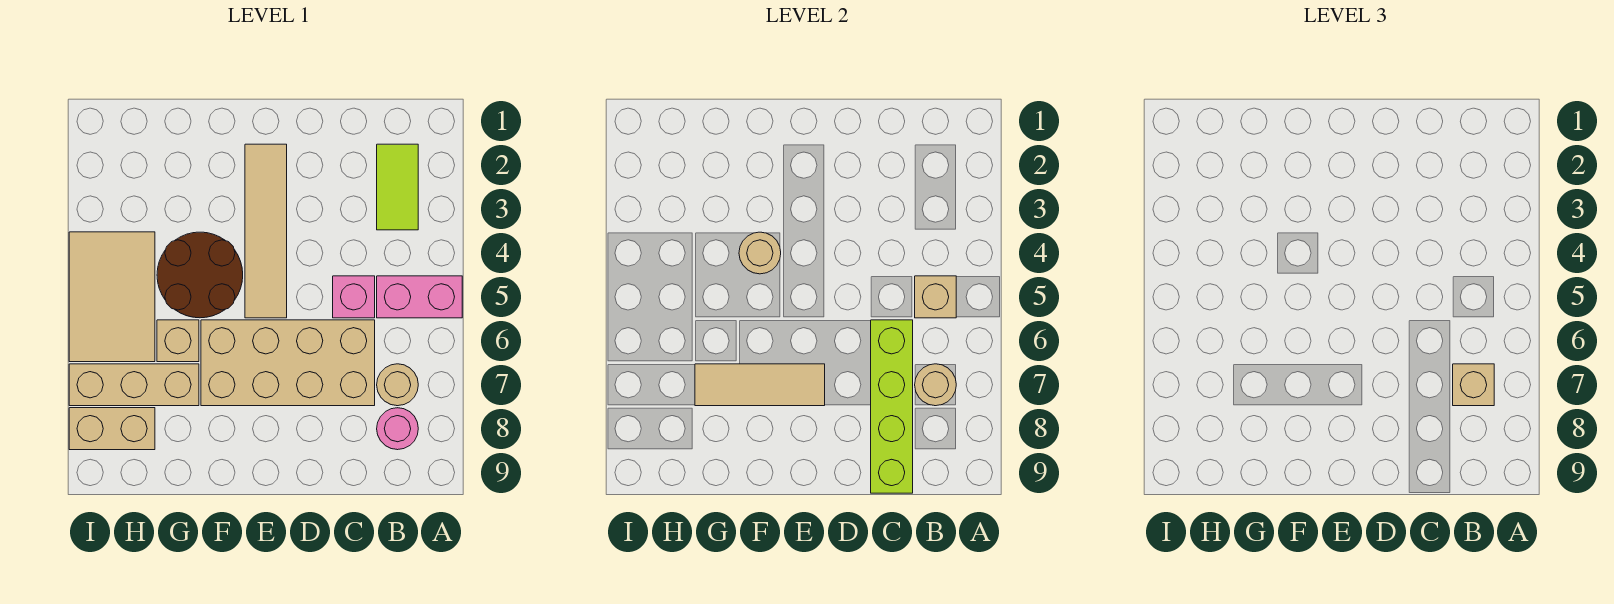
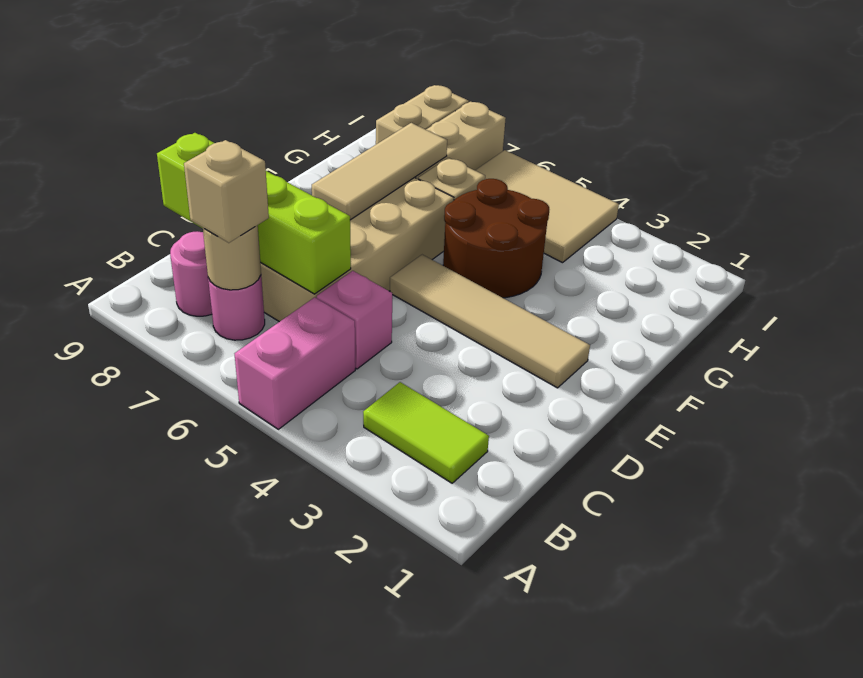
tan brick B5 level 2 -> none
tan round brick B7 level 1 -> pink round brick B7 level 1
tan round brick F4 level 2 -> none

